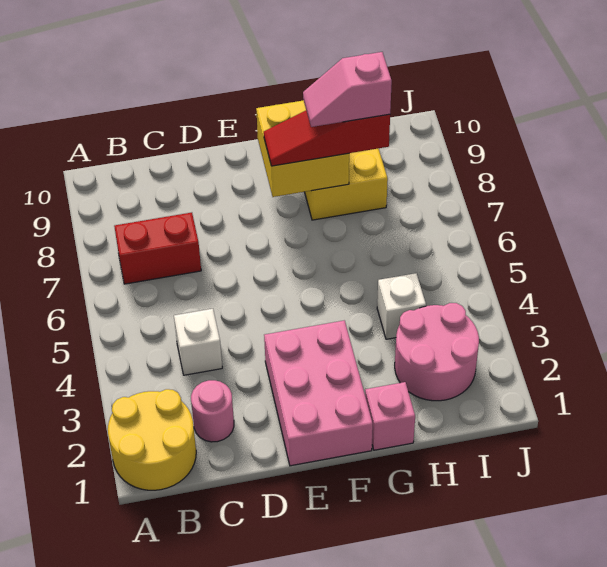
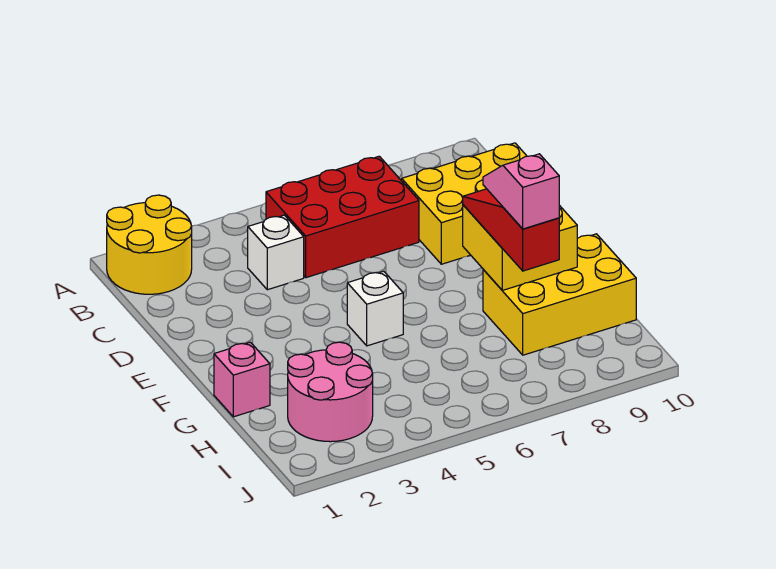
red brick B7:C7 level 1 -> red brick B5:C7 level 1
pink round brick C2 level 1 -> none
none -> yellow brick C8:D10 level 1
pink brick E1:F3 level 1 -> none
white brick H4 level 1 -> white brick F5 level 1

